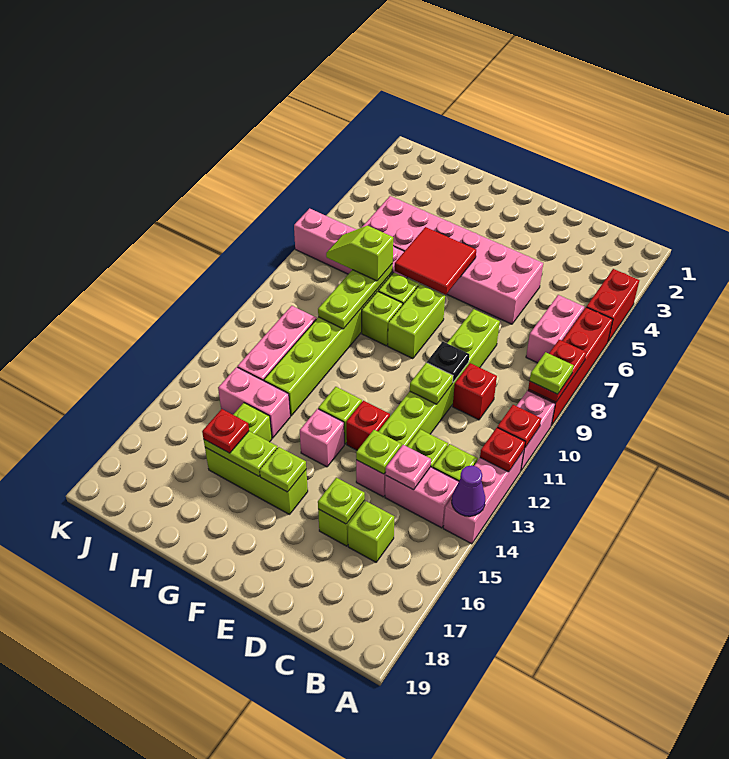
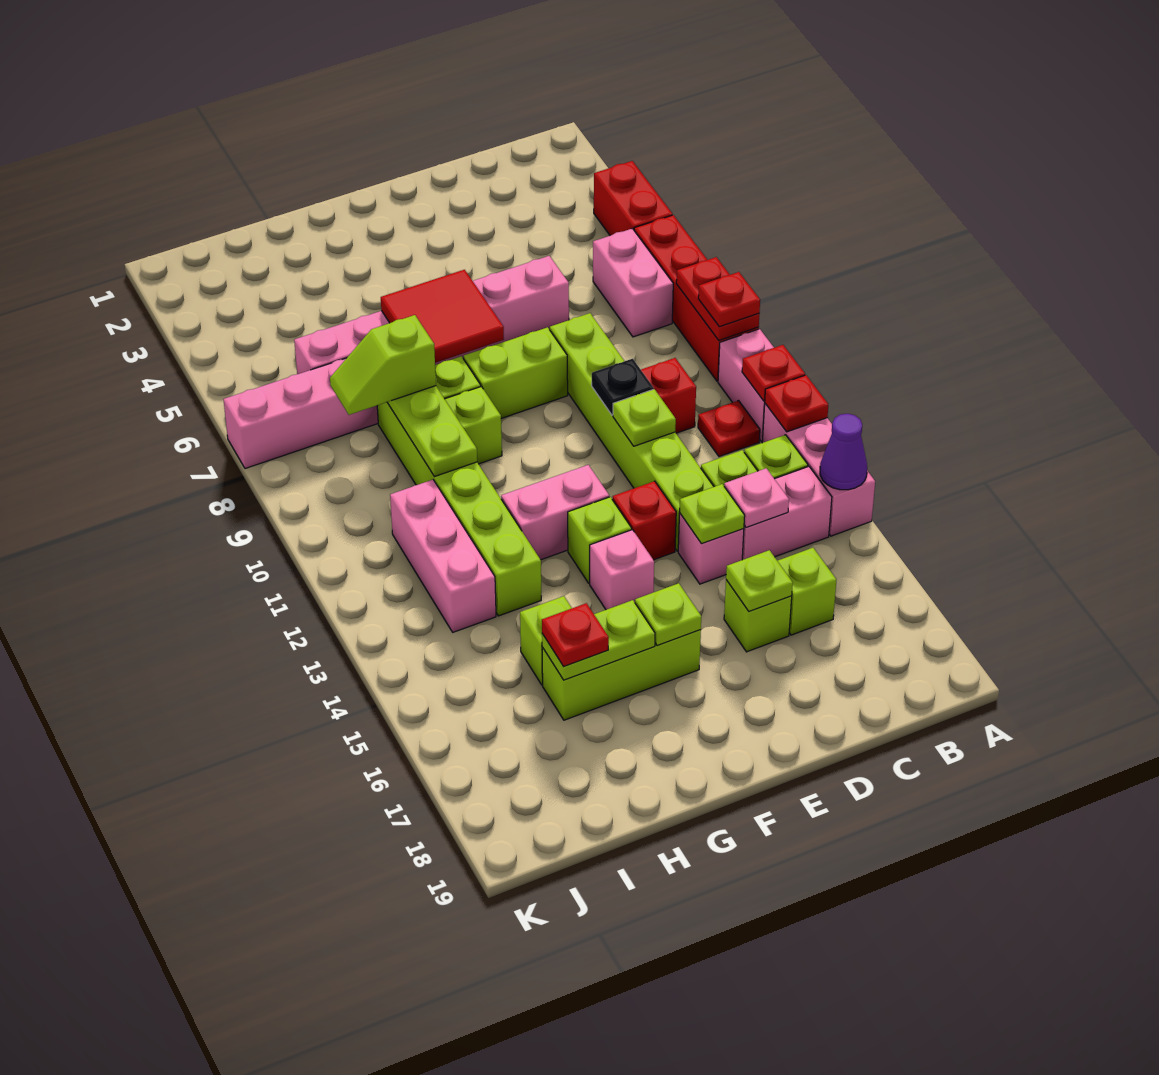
lime plate A9 level 3 -> red plate A9 level 3
none -> red plate B11 level 1
pink brick D5:I6 level 1 -> pink brick D6:I6 level 1
lime brick F8:F9 level 1 -> lime brick E8:F8 level 1
pink brick H14:I14 level 1 -> pink brick F12:G12 level 1

